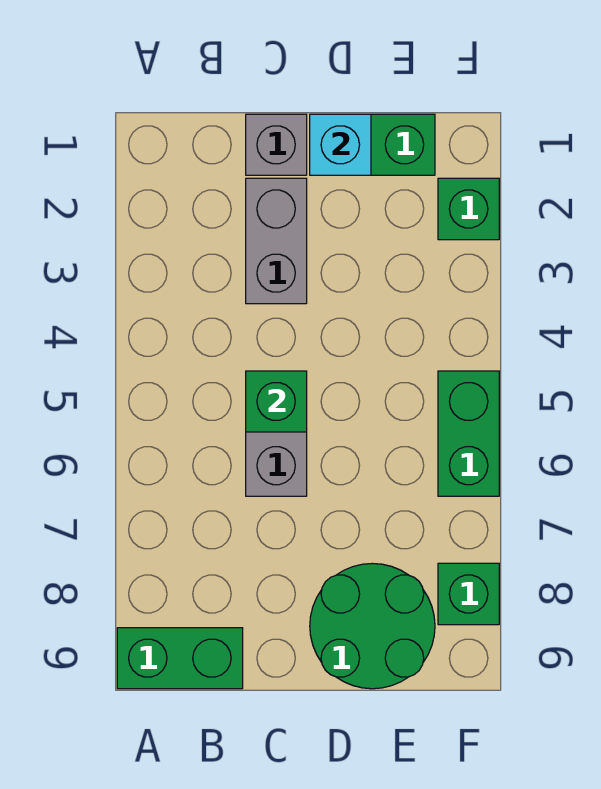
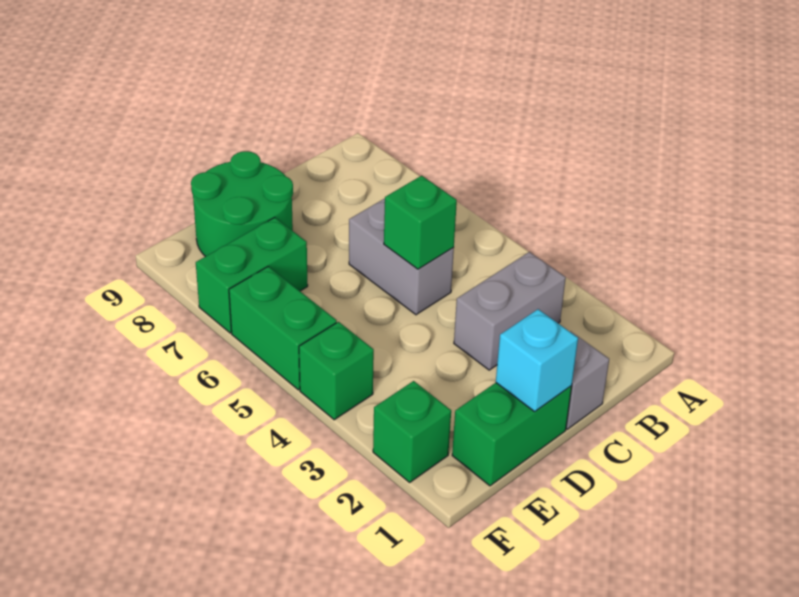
green brick A9:B9 level 1 -> green brick E7:F7 level 1
grey brick C2:C3 level 1 -> grey brick B3:C3 level 1
green brick F8 level 1 -> green brick F4 level 1

